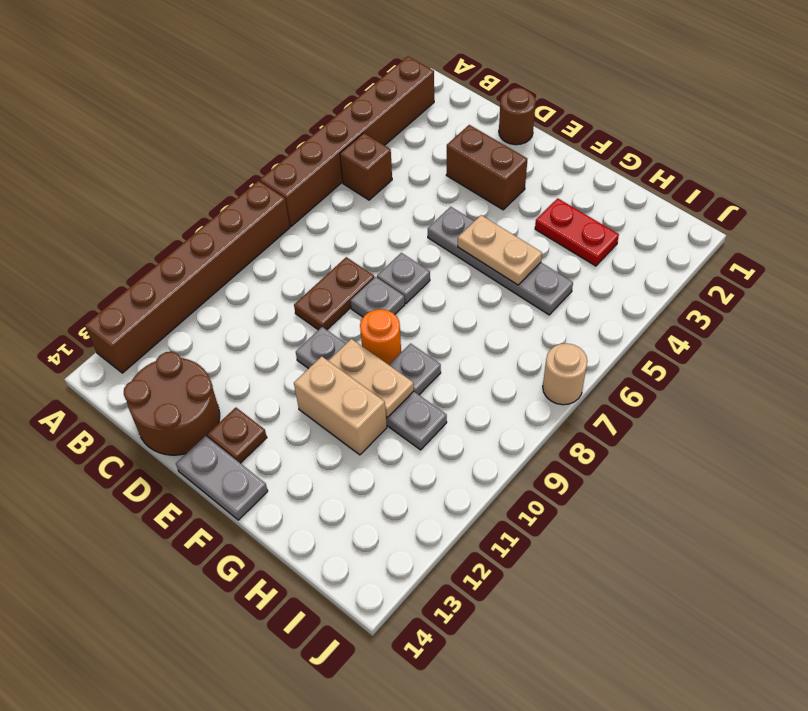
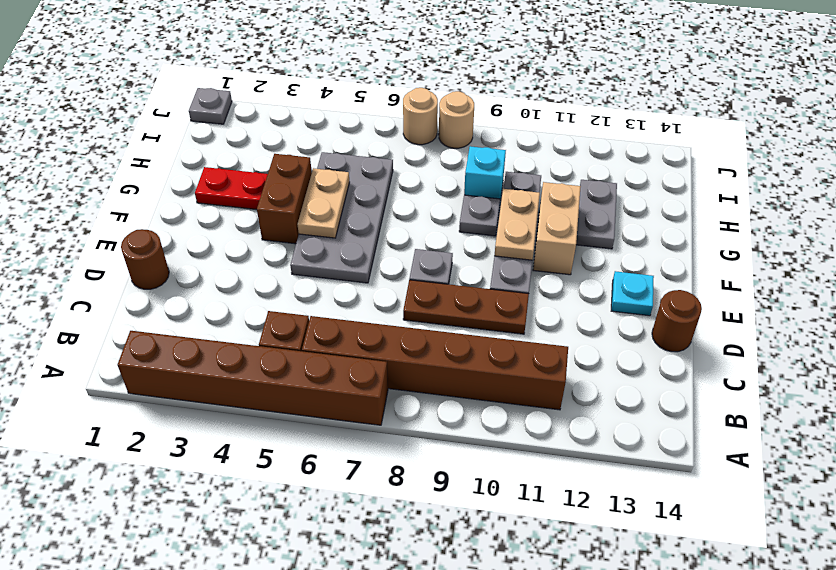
brown brick A8:A13 level 1 -> brown brick B6:B11 level 1
brown round brick C13:D14 level 1 -> brown round brick D14 level 1
brown brick D3:E3 level 1 -> brown brick F4:G4 level 1
brown plate D8:D9 level 1 -> brown plate D8:D10 level 1
grey plate E5:H5 level 1 -> grey plate E5:H6 level 1
grey plate E7 level 1 -> grey plate J1 level 1
brown plate E13 level 1 -> cyan plate E13 level 1
grey plate E14:F14 level 1 -> grey plate G12:H12 level 1
orange round brick F9 level 1 -> none
red plate G3:H3 level 1 -> red plate G2:G3 level 1
none -> cyan brick H9 level 1
none -> tan round brick J8 level 1

